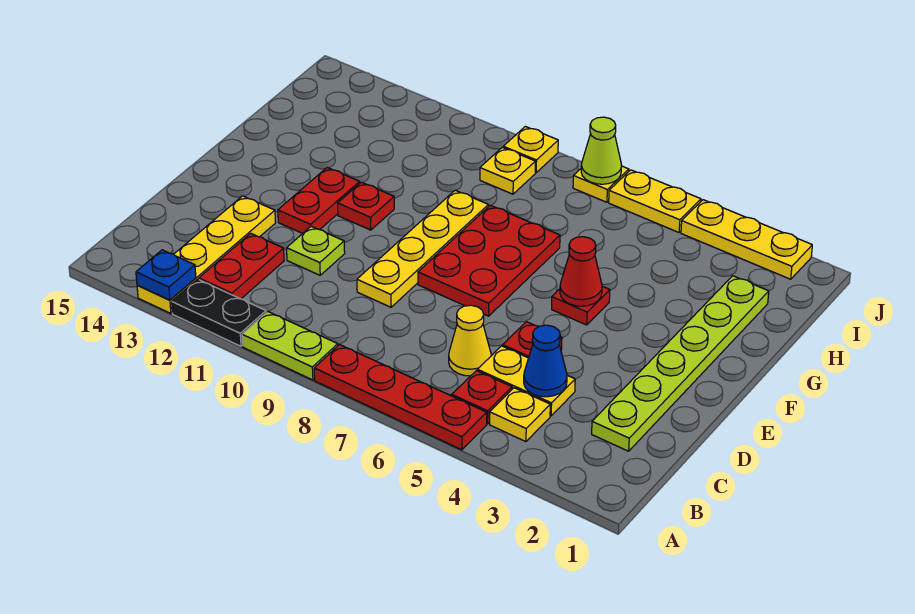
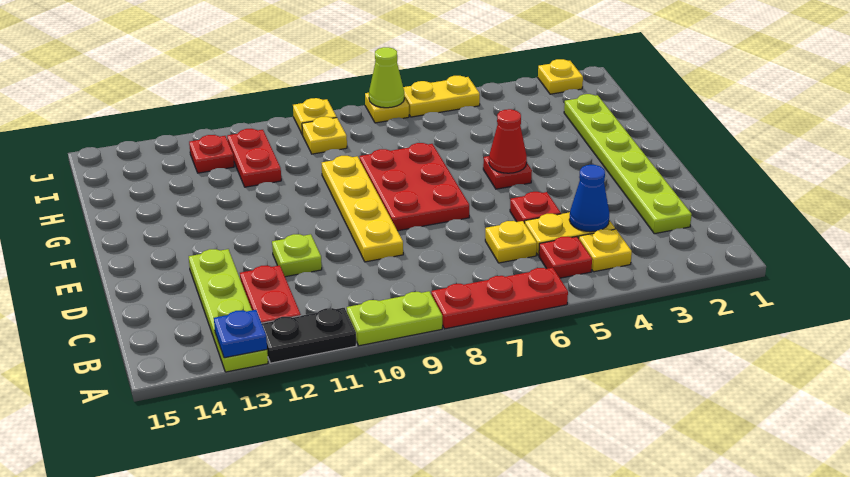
red plate A5:A8 level 1 -> red plate A6:A8 level 1
yellow plate A13:D13 level 1 -> lime plate A13:D13 level 1
yellow cone C6 level 1 -> yellow plate C6 level 1
red plate E12:F12 level 1 -> red plate H11:I11 level 1
red plate F11 level 1 -> red plate I12 level 1
yellow plate J2:J4 level 1 -> yellow plate J2 level 1

